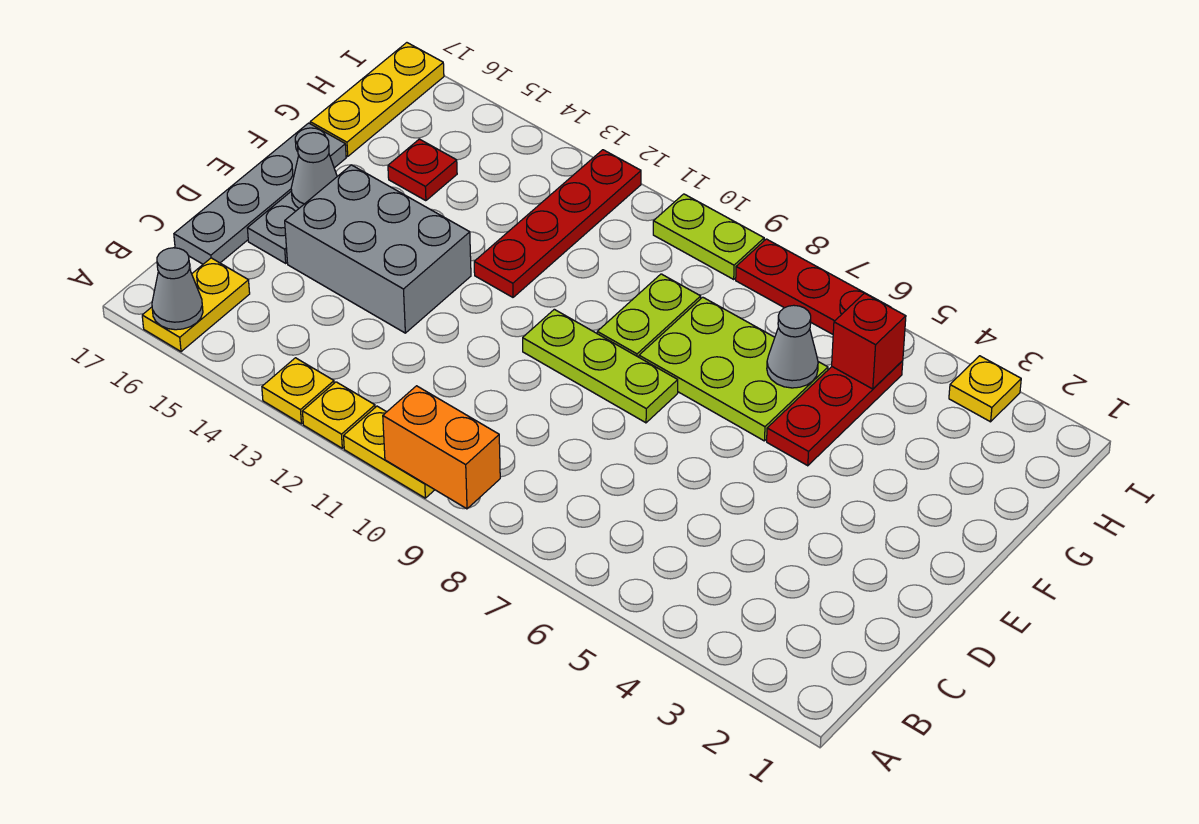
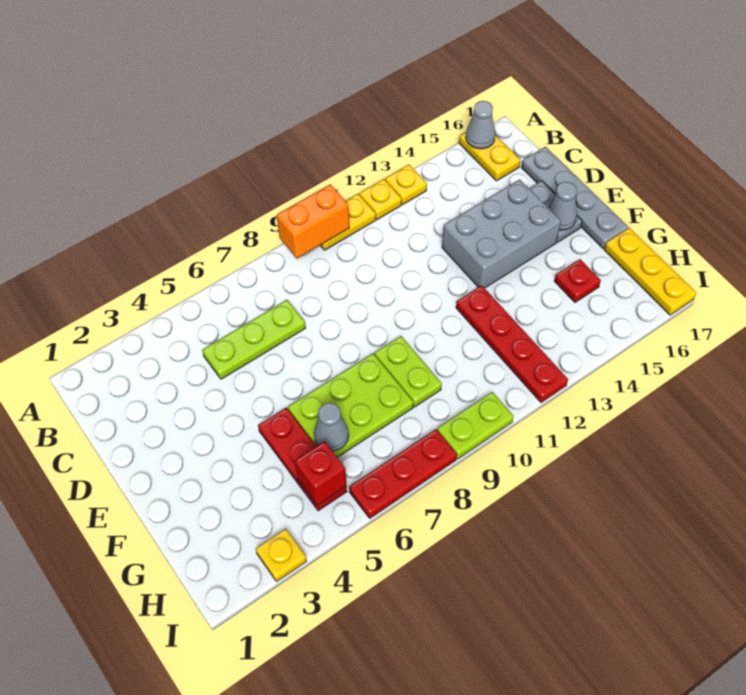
lime plate E8:E10 level 1 -> lime plate C5:C7 level 1

